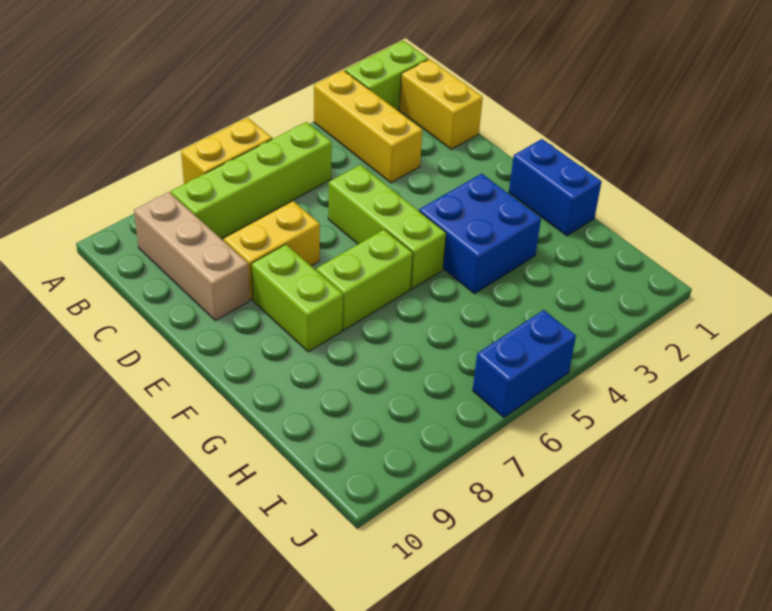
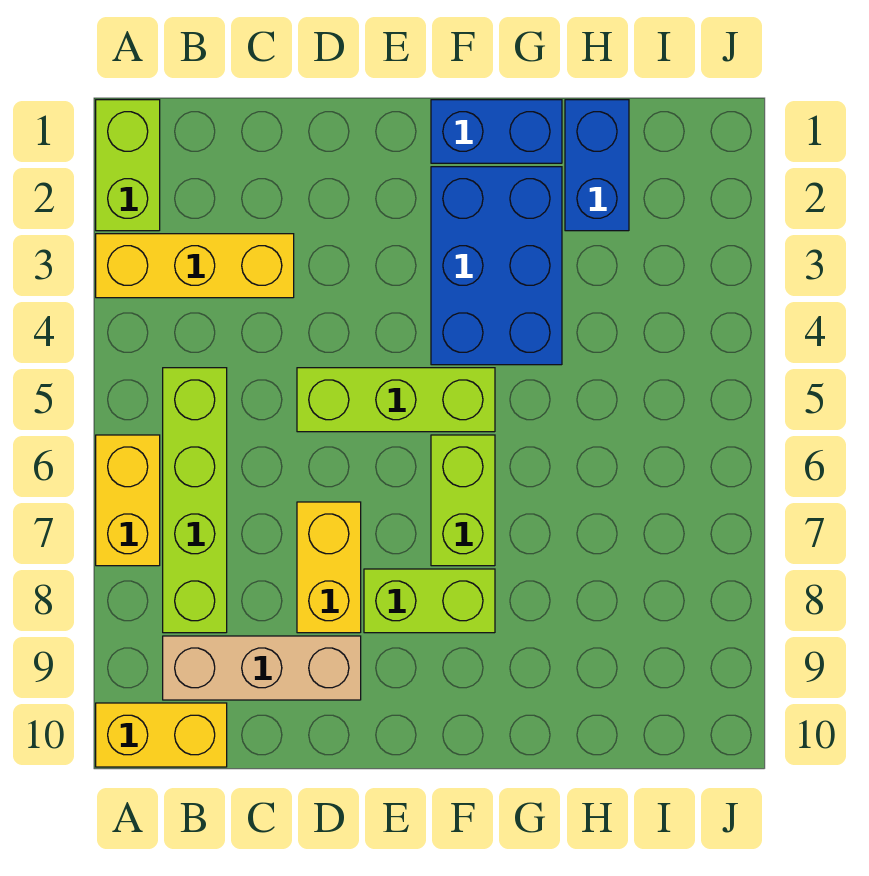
yellow brick B1:C1 level 1 -> yellow brick A10:B10 level 1
blue brick F3:G4 level 1 -> blue brick F2:G4 level 1
blue brick J5:J6 level 1 -> blue brick H1:H2 level 1

